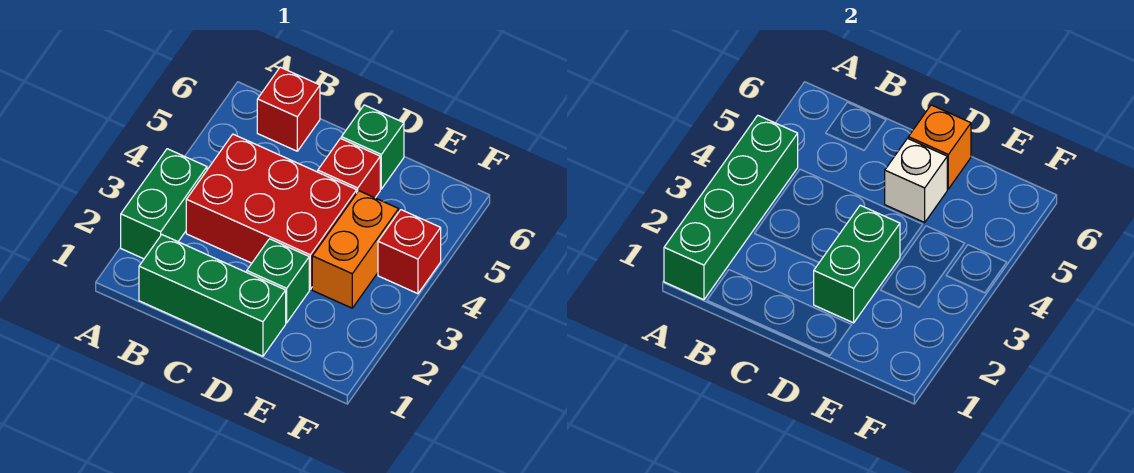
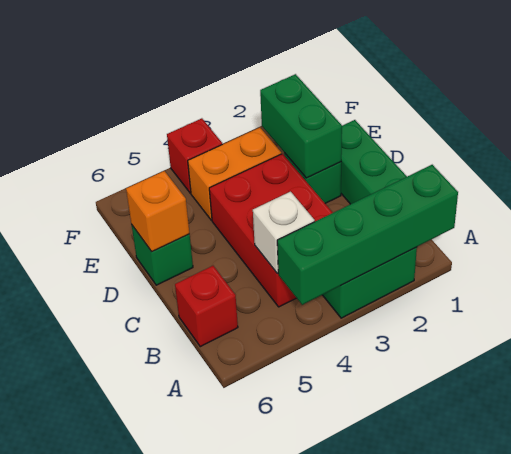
green brick D2:D3 level 2 -> green brick D2:E2 level 2
red brick D5 level 1 -> none
white brick D5 level 2 -> white brick B4 level 2

